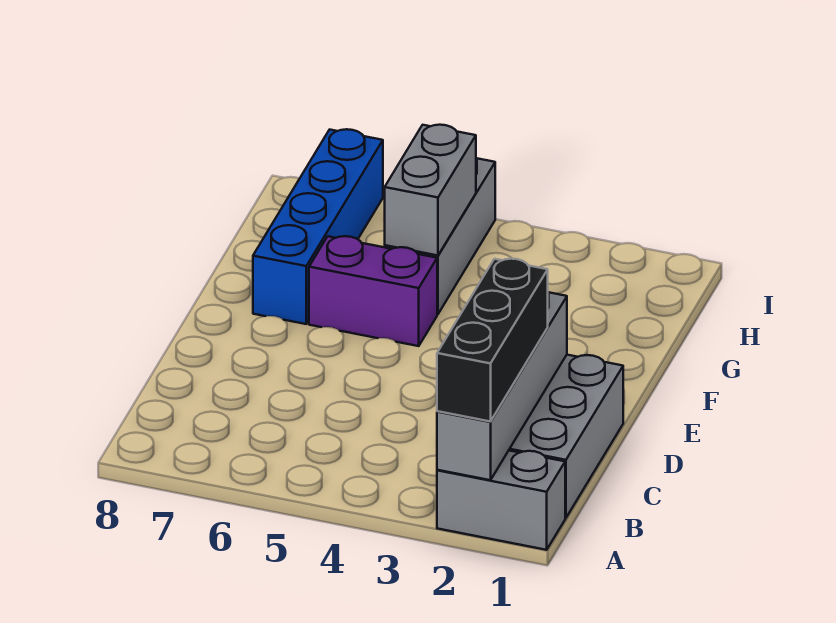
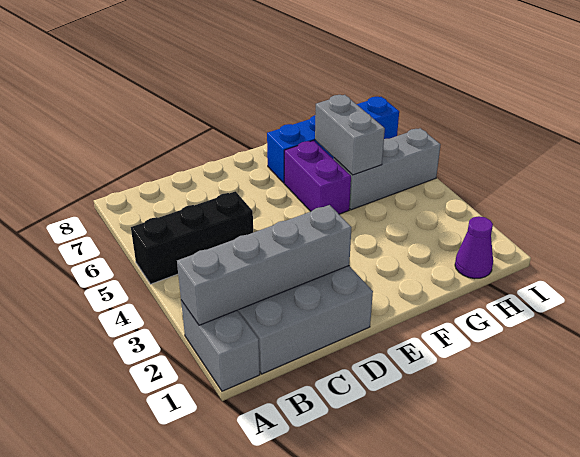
black brick A2:C2 level 3 -> black brick A5:C5 level 1
grey brick G5:H5 level 2 -> grey brick G5:G6 level 2
none -> purple cone H1 level 1

